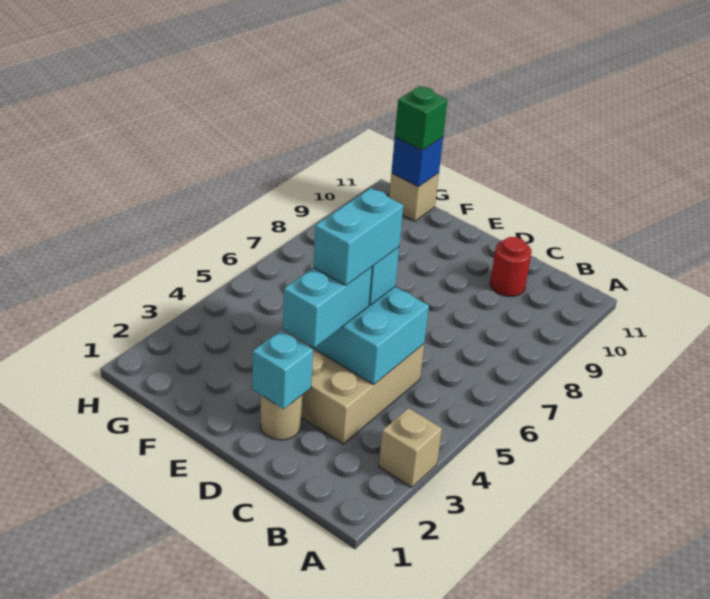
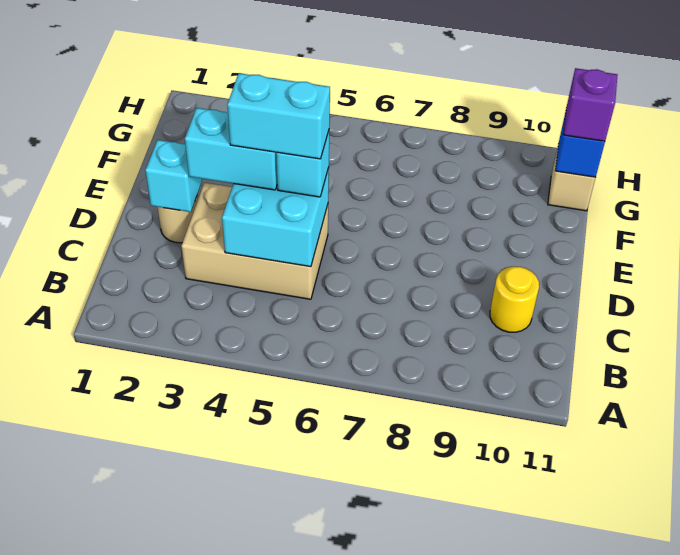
tan brick A3 level 1 -> none
red round brick C10 level 1 -> yellow round brick C10 level 1
green brick G11 level 3 -> purple brick G11 level 3

